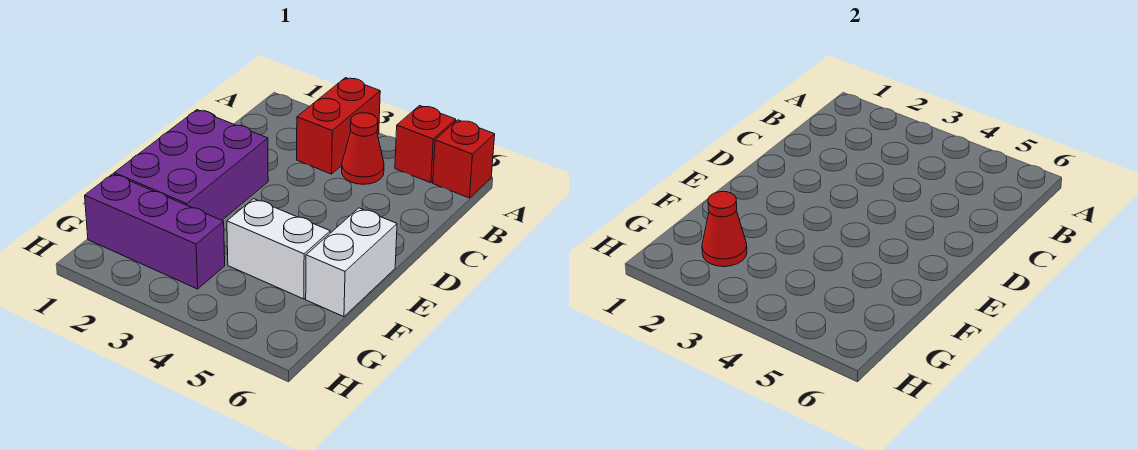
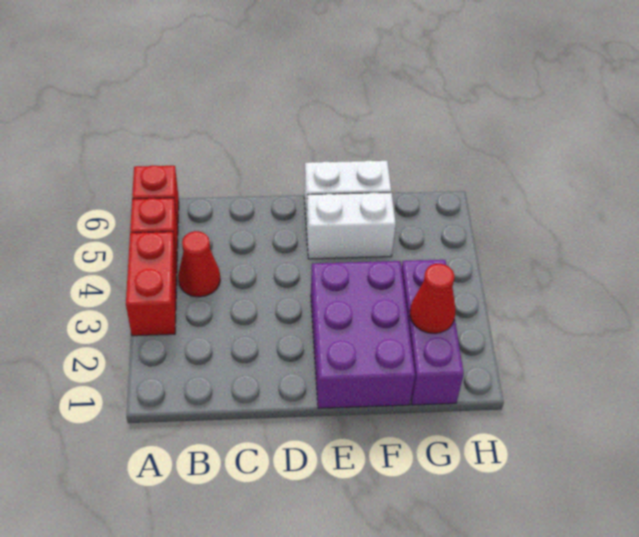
red brick A3:B3 level 1 -> red brick A3:A4 level 1
purple brick D1:F2 level 1 -> purple brick E1:F3 level 1
white brick F4:F5 level 1 -> white brick E5:F5 level 1

